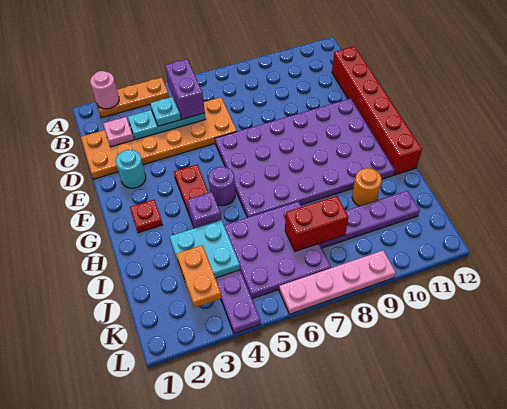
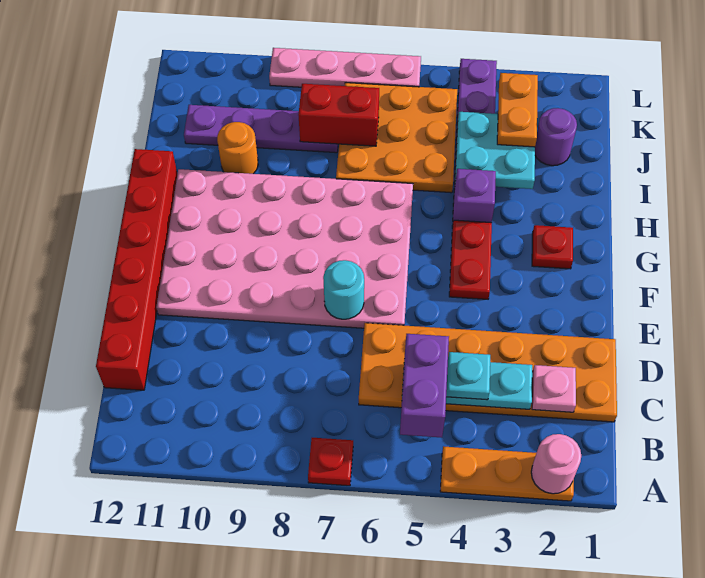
none -> red plate A7 level 1
cyan round brick E2 level 1 -> cyan round brick E7 level 2
purple plate E6:H11 level 1 -> pink plate E6:H11 level 1
purple round brick G5 level 1 -> purple round brick J2 level 1
purple plate I5:K7 level 1 -> orange plate I5:K7 level 1

